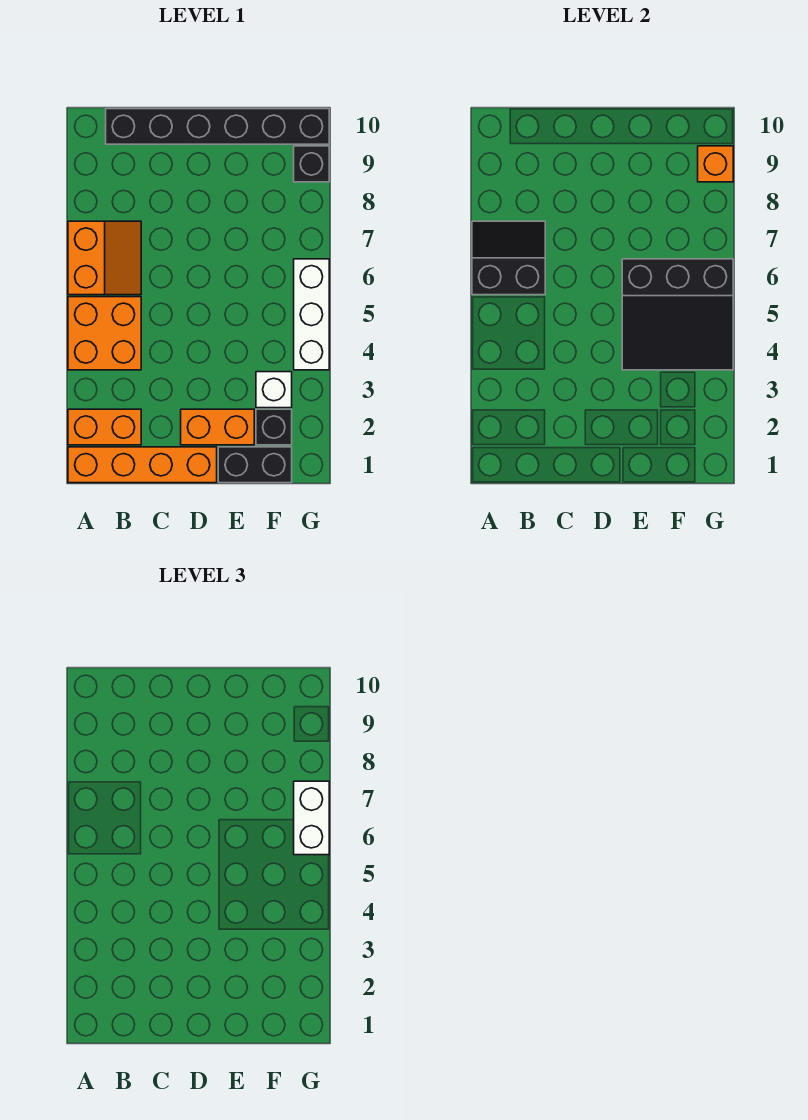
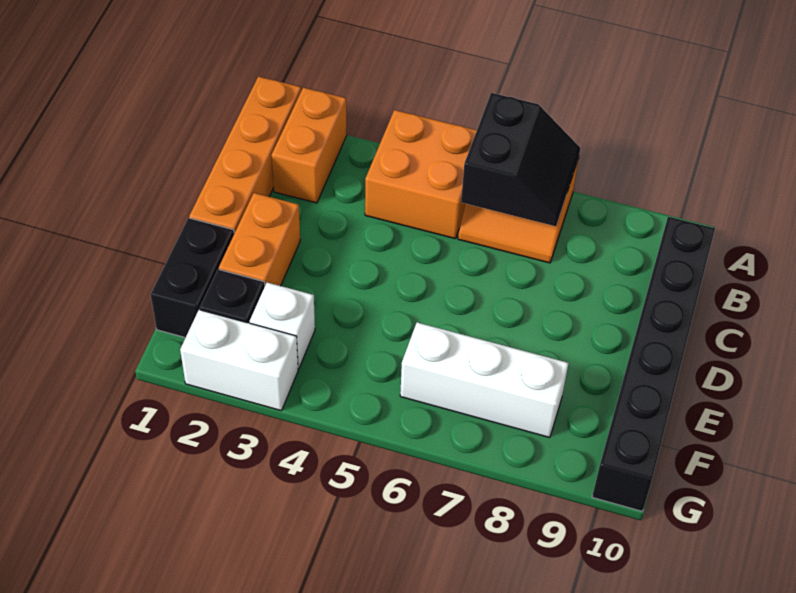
black slope E4:G6 level 2 top 6 -> none
white brick G4:G6 level 1 -> white brick F6:F8 level 1
white brick G6:G7 level 3 -> white brick G2:G3 level 1
black brick G9 level 1 -> none
orange brick G9 level 2 -> none

